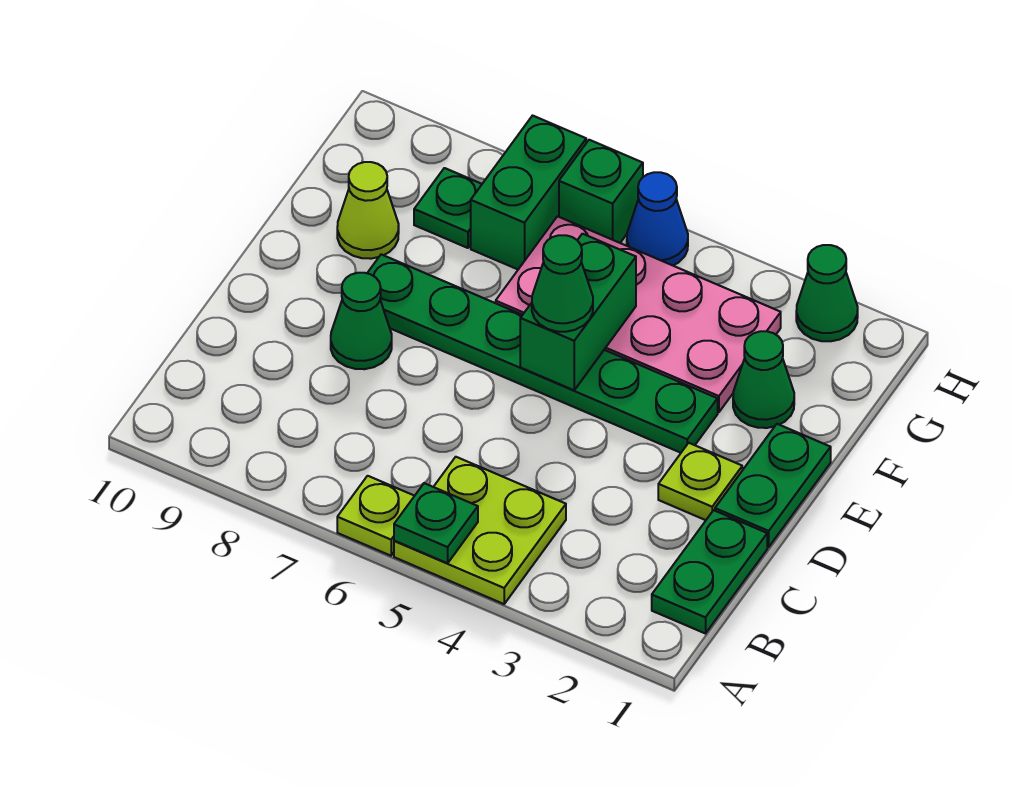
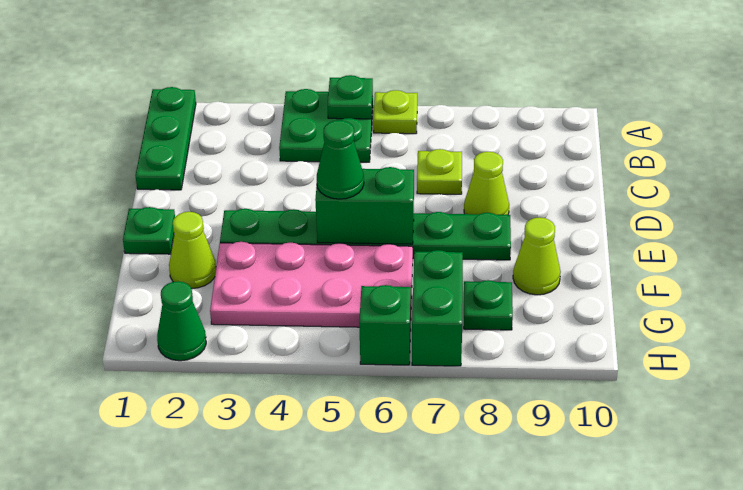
lime plate A4:B5 level 1 -> green plate A4:B5 level 1
green plate B1:C1 level 1 -> green plate A1:C1 level 1
green plate D1:E1 level 1 -> green plate E1 level 1
lime plate D2 level 1 -> lime plate C7 level 1
green cone D8 level 1 -> lime cone D8 level 1
green brick E5:F5 level 2 -> green brick E5:E6 level 2
green cone F2 level 1 -> lime cone F2 level 1
blue cone H5 level 1 -> none

